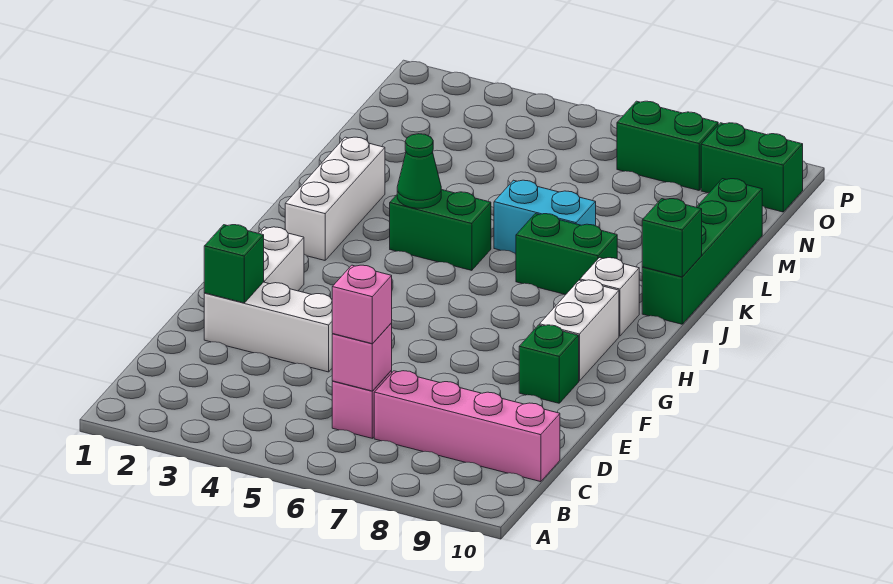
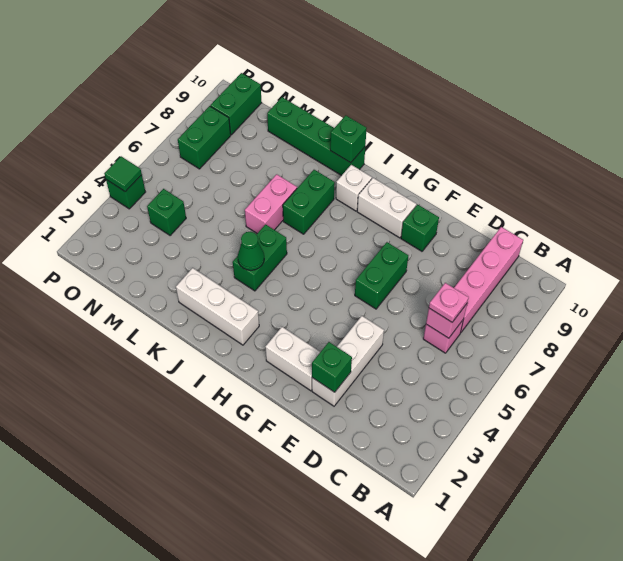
pink brick C6 level 3 -> pink plate C6 level 3
none -> green brick F6:F7 level 1
cyan brick K6:K7 level 1 -> pink brick K6:K7 level 1
none -> green brick N4 level 1
none -> green brick P4 level 1
none -> green tile P4 level 2

